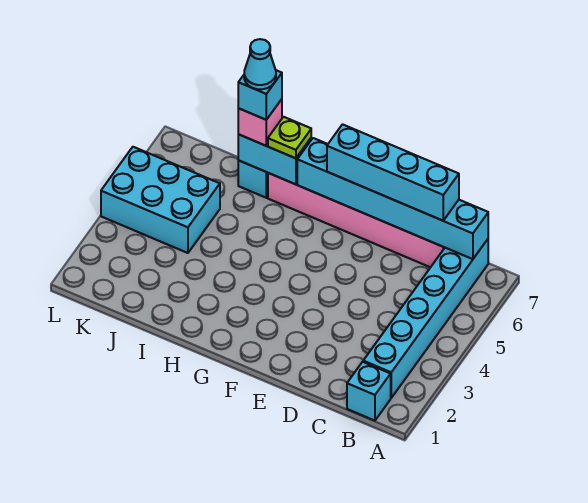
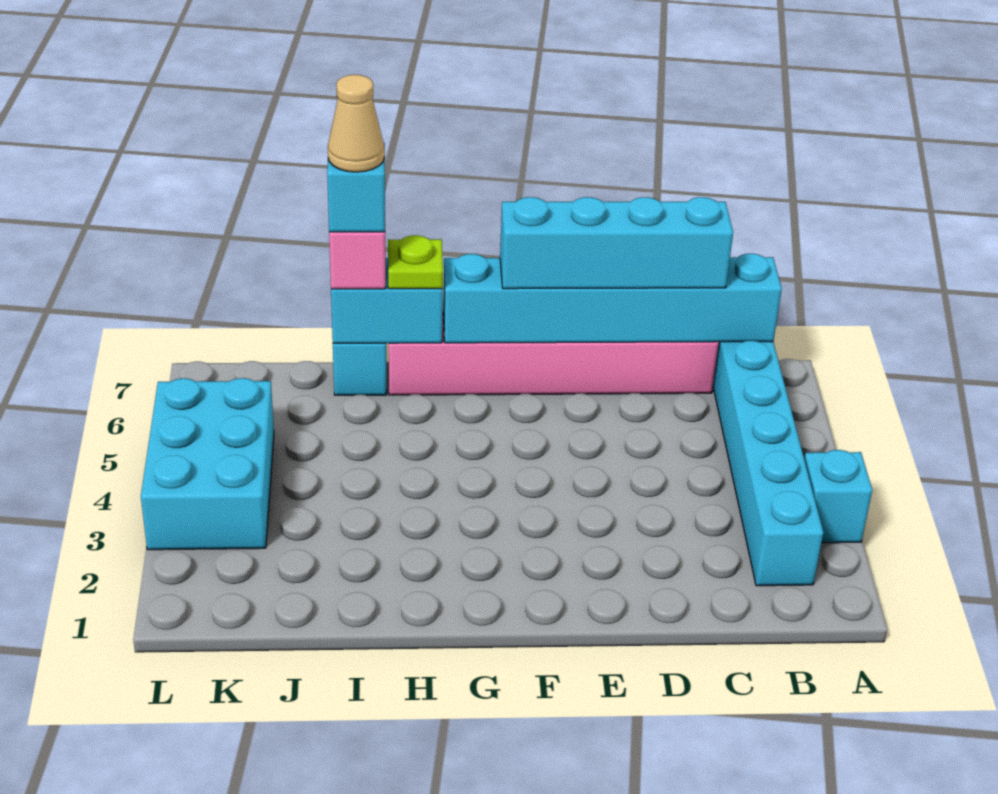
cyan brick B1 level 1 -> cyan brick A3 level 1
cyan cone I7 level 5 -> tan cone I7 level 5
cyan brick J4:L5 level 1 -> cyan brick K3:L5 level 1

